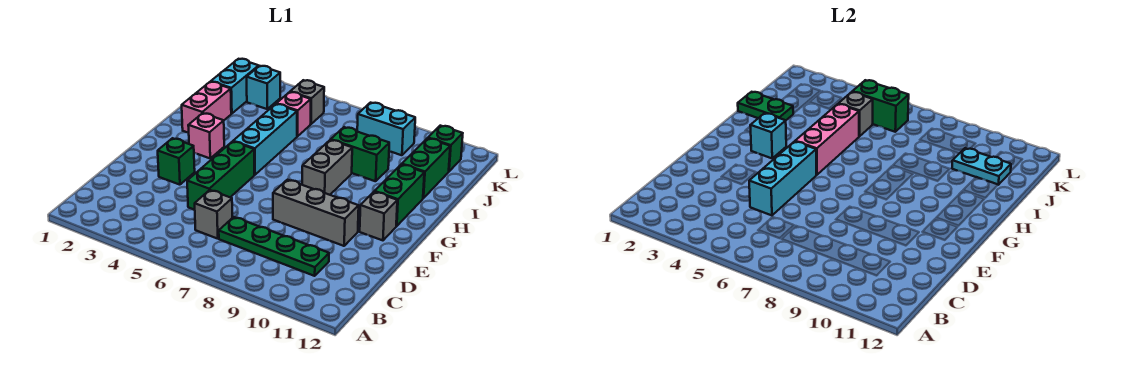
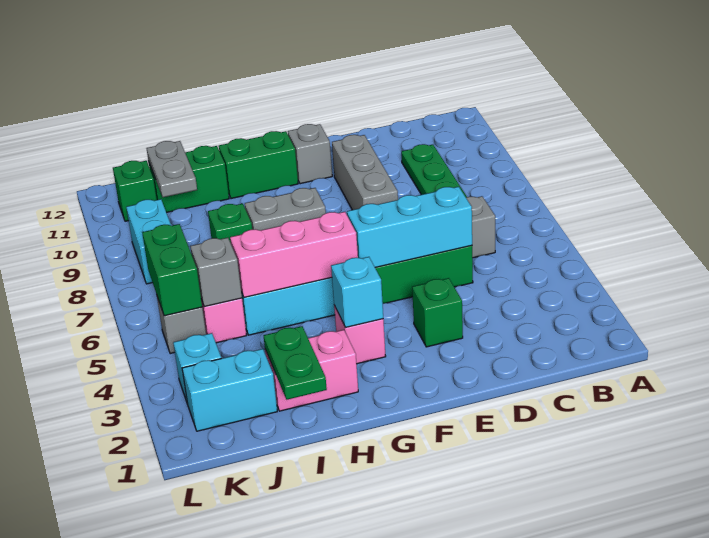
green brick I8:I9 level 1 -> green brick I8 level 1
cyan plate J10:J11 level 2 -> grey plate J10:J11 level 2

